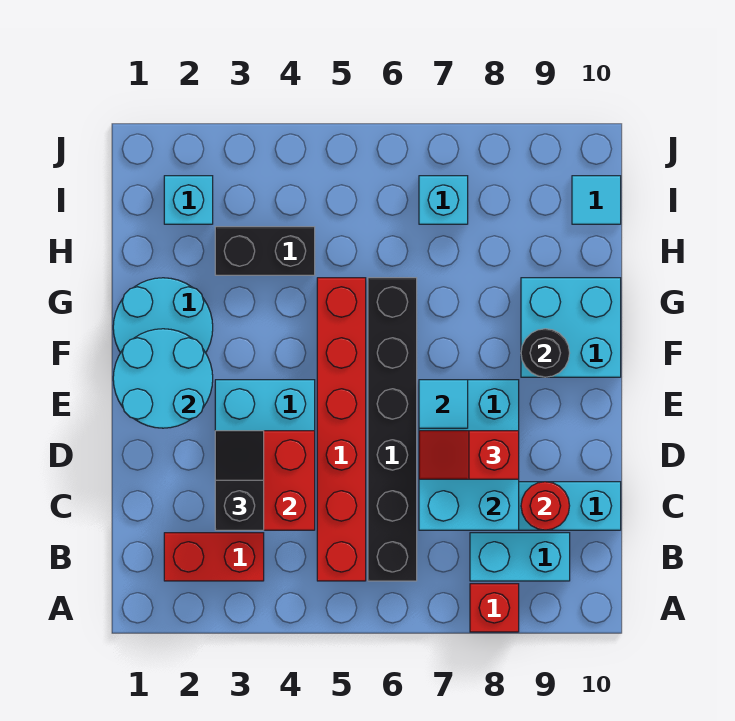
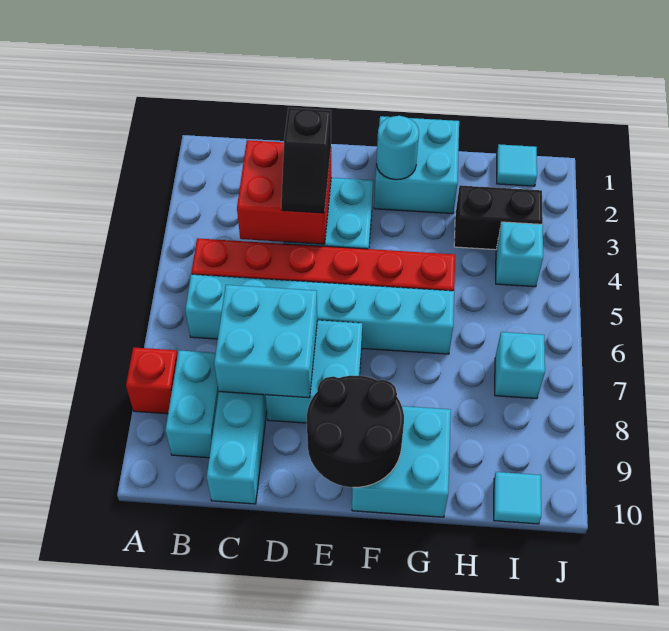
red brick B2:B3 level 1 -> none
black brick B6:G6 level 1 -> cyan brick B6:G6 level 1
black slope C3:D3 level 3 top C -> black slope D3:D4 level 3 top 3
red round brick C9 level 2 -> none
red slope D7:D8 level 3 top 8 -> none
cyan round brick E1:F2 level 2 -> cyan round brick F2 level 2
cyan tile E7 level 2 -> cyan tile I1 level 1
cyan round brick F1:G2 level 1 -> cyan brick F1:G2 level 1
black round brick F9 level 2 -> black round brick E9:F10 level 2
black brick H3:H4 level 1 -> black brick H3:I3 level 1
cyan brick I2 level 1 -> cyan brick I4 level 1

